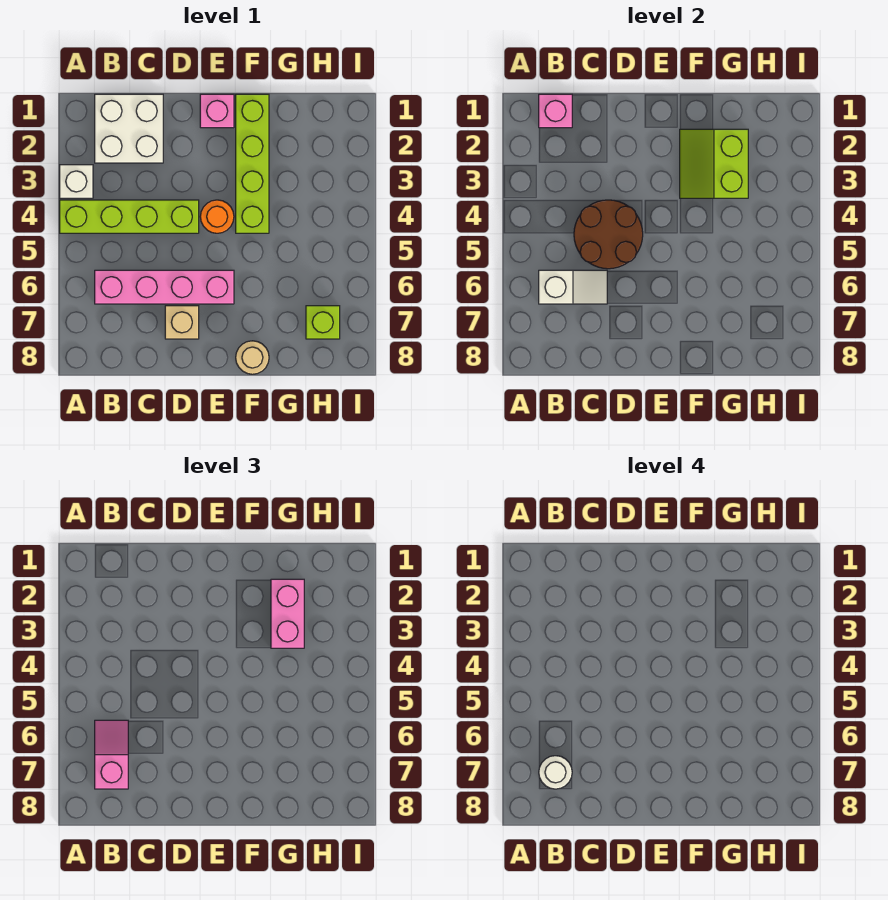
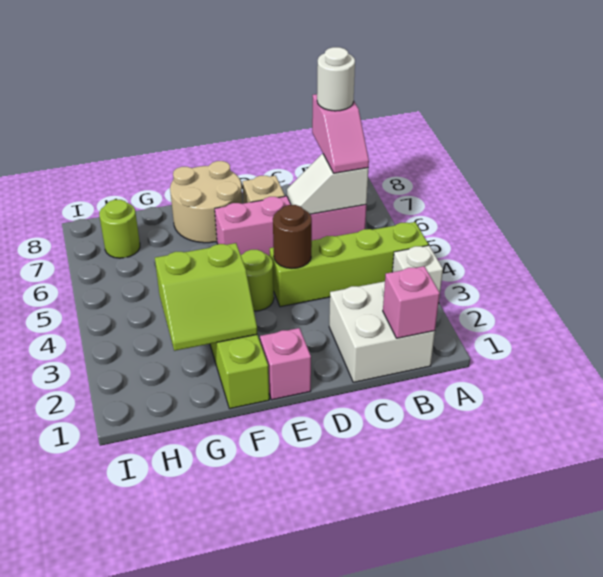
brown round brick C4:D5 level 2 -> brown round brick D4 level 2
orange round brick E4 level 1 -> lime round brick E4 level 1
lime slope F2:G3 level 2 top G -> lime slope F2:G3 level 2 top 3
tan round brick F8 level 1 -> tan round brick E7:F8 level 1
pink brick G2:G3 level 3 -> none
lime brick H7 level 1 -> lime round brick H7 level 1

